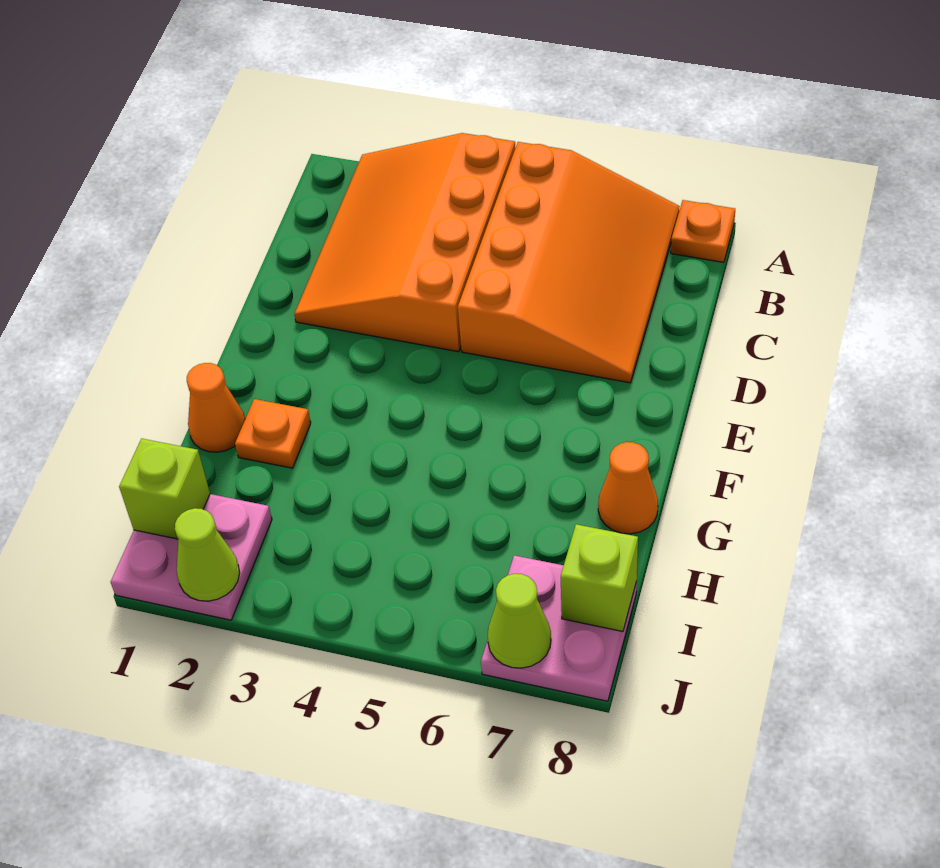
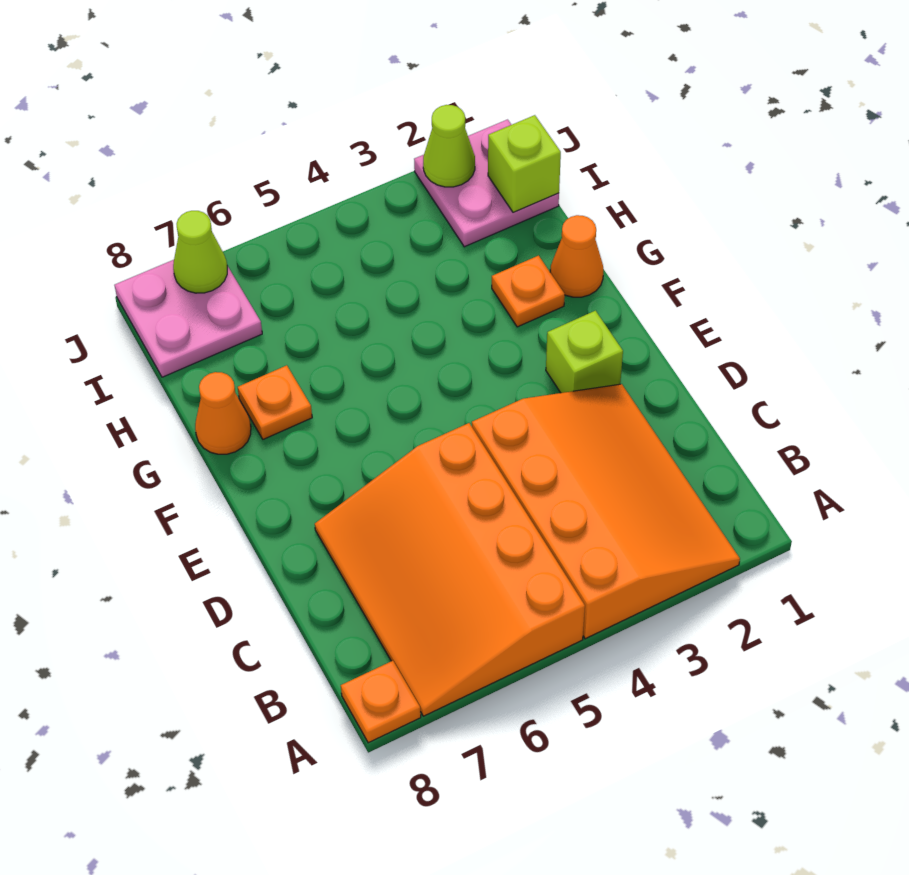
none -> orange plate G7 level 1
lime brick I8 level 2 -> lime brick E2 level 1

